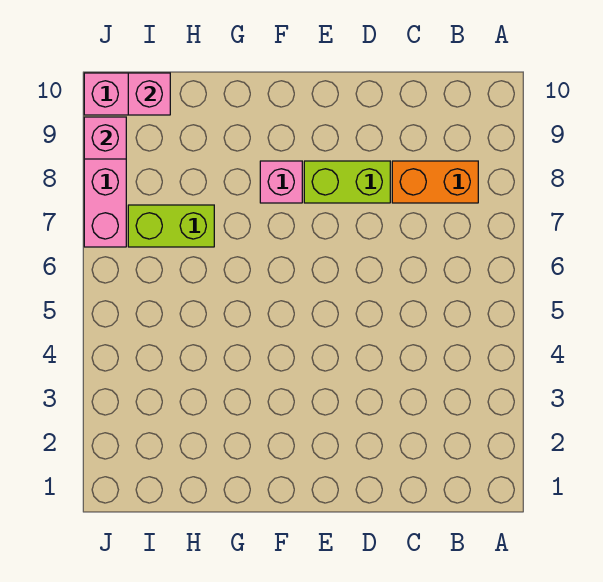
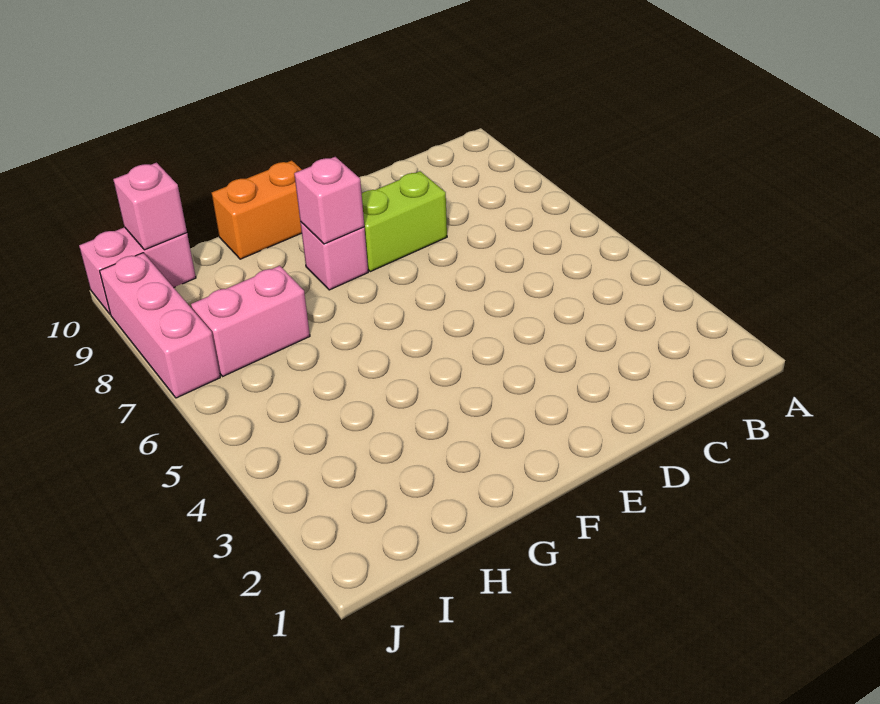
orange brick B8:C8 level 1 -> orange brick F10:G10 level 1
lime brick H7:I7 level 1 -> pink brick H7:I7 level 1
pink brick J9 level 2 -> pink brick F8 level 2

